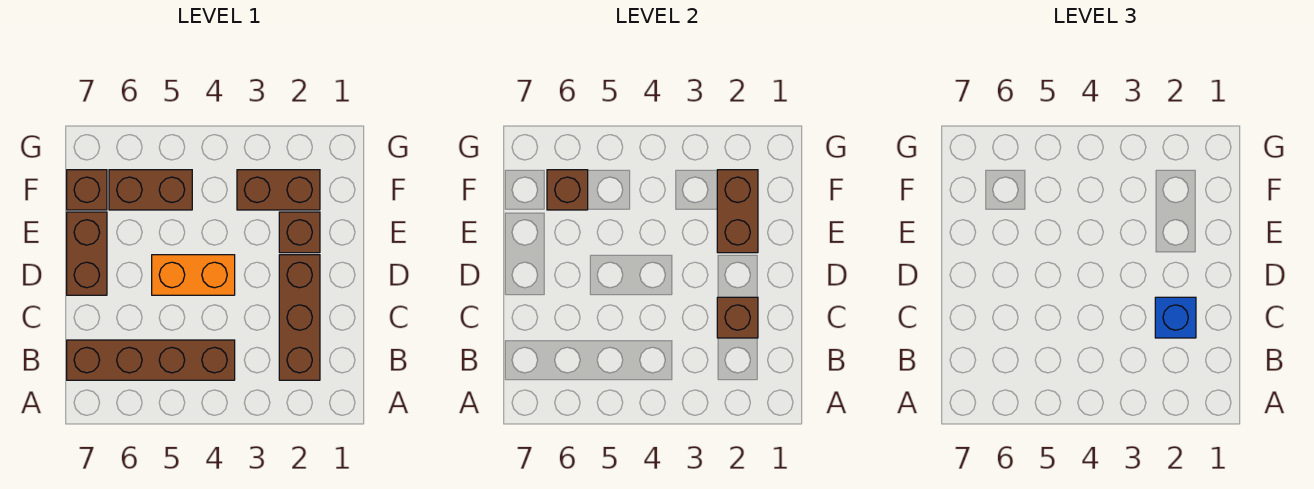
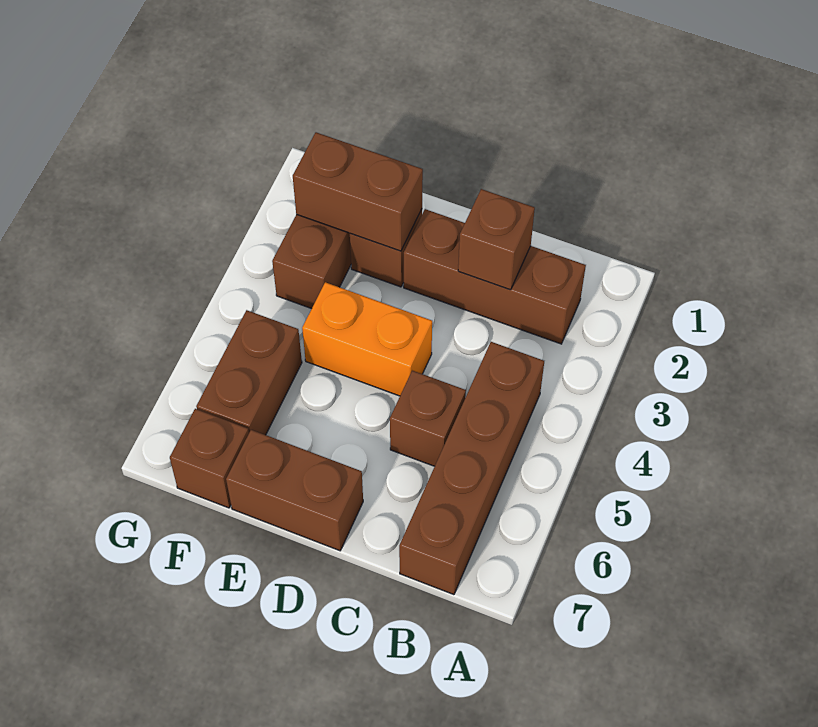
blue brick C2 level 3 -> none
orange brick D4:D5 level 1 -> orange brick D4:E4 level 1
brown brick F6 level 2 -> brown brick C5 level 1

